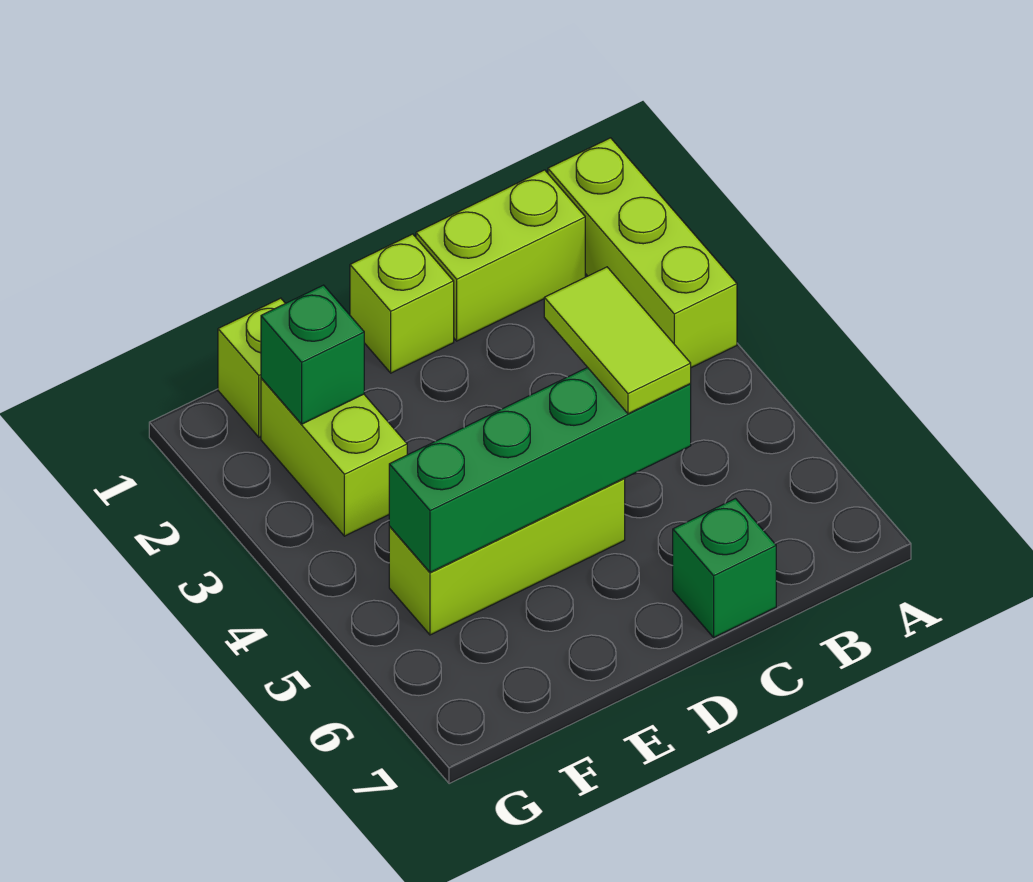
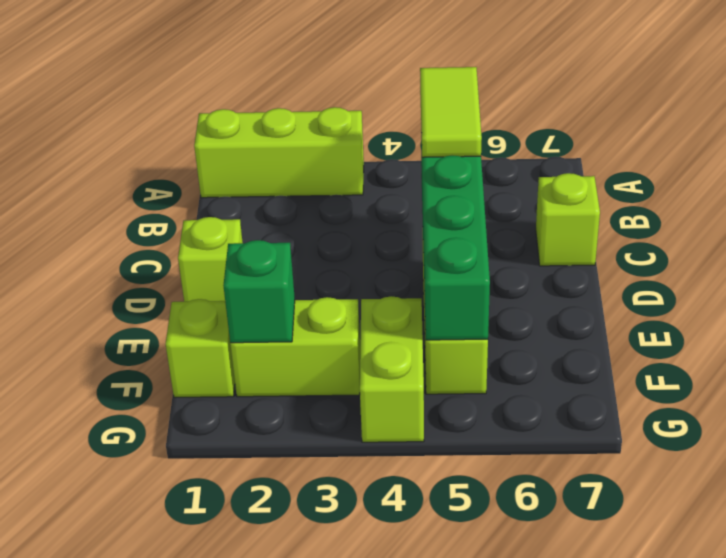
lime brick B1:C1 level 1 -> lime brick F4:G4 level 1
lime tile C4:C5 level 3 -> lime tile B5:C5 level 3
green brick C7 level 1 -> lime brick C7 level 1

